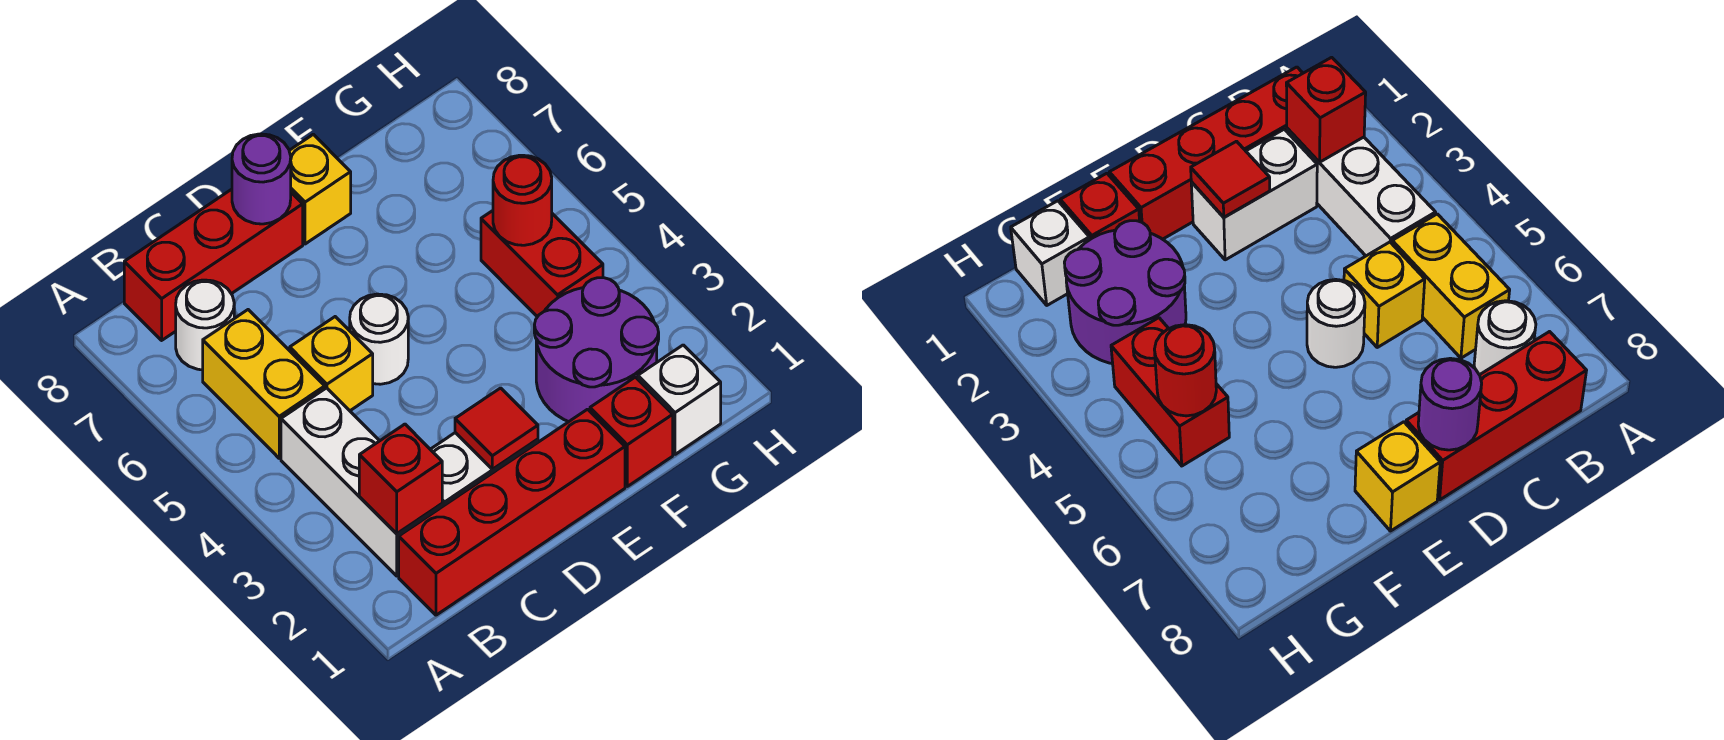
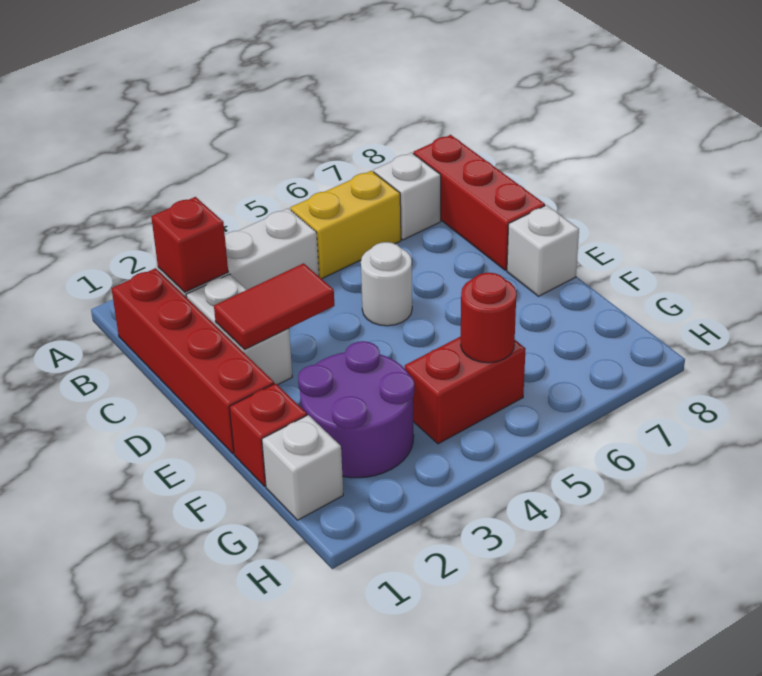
white round brick B7 level 1 -> white brick B7 level 1
yellow brick C5 level 1 -> none
red tile D2 level 2 -> red tile D2:D3 level 2
purple round brick D8 level 2 -> none
yellow brick E8 level 1 -> white brick E8 level 1

